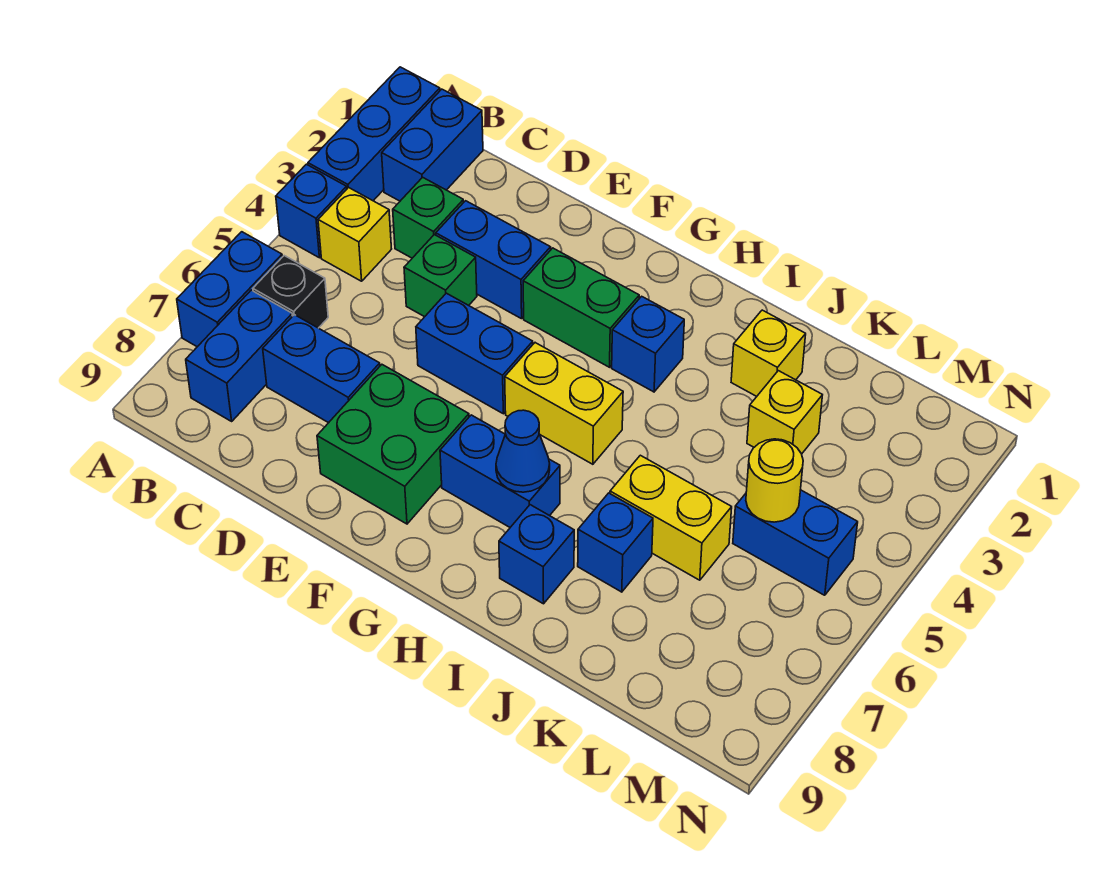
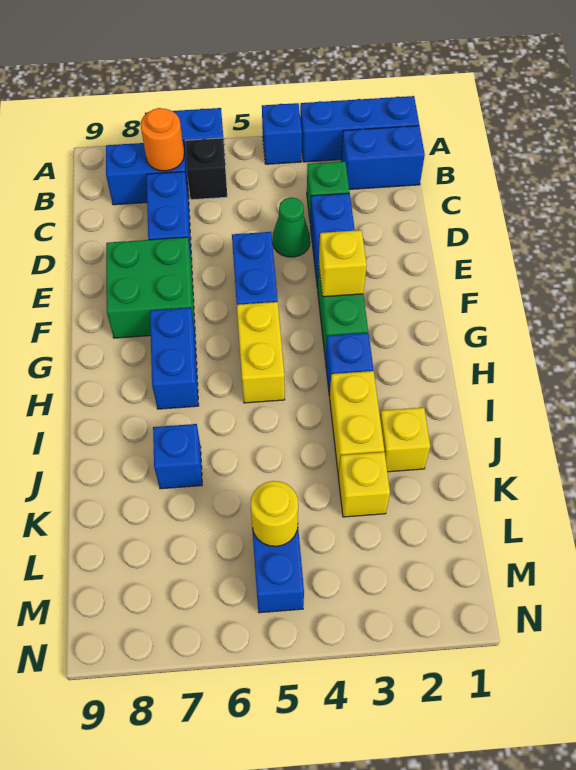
yellow brick B4 level 1 -> yellow brick F3 level 2
none -> orange round brick B7 level 2
green brick D4 level 1 -> green cone D4 level 1
blue cone H7 level 2 -> none
blue brick I8 level 1 -> none
yellow brick J6:K6 level 1 -> yellow brick I3:J3 level 1

